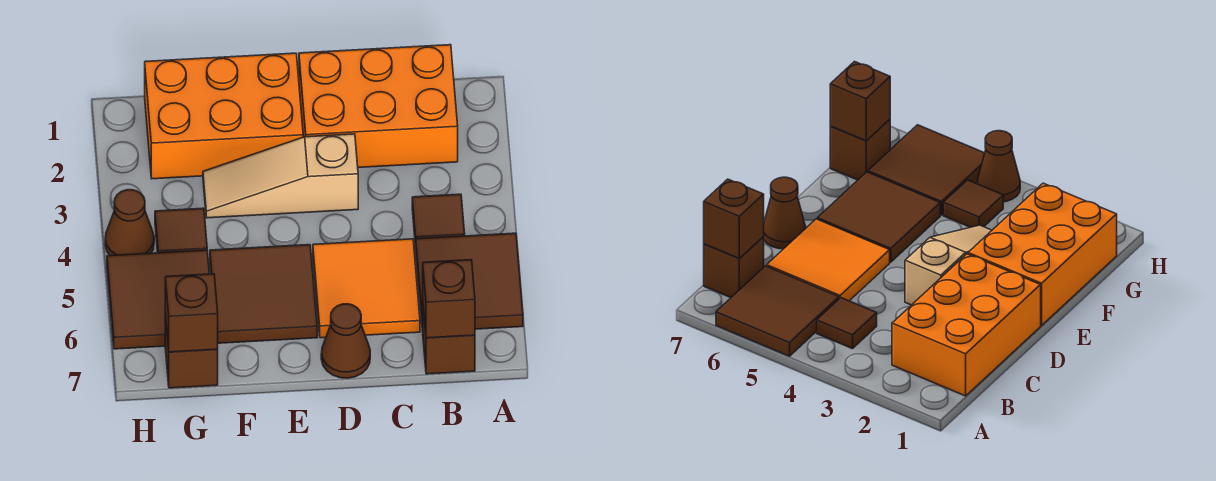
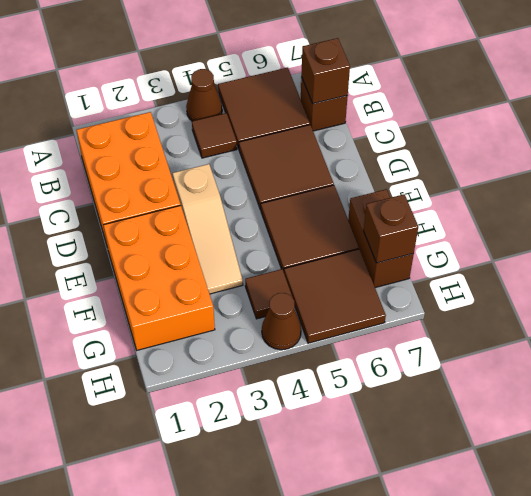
orange tile C5:D6 level 1 -> brown tile C5:D6 level 1
brown cone D7 level 1 -> brown cone A4 level 1
brown brick G7 level 1 -> brown brick F7:G7 level 1

